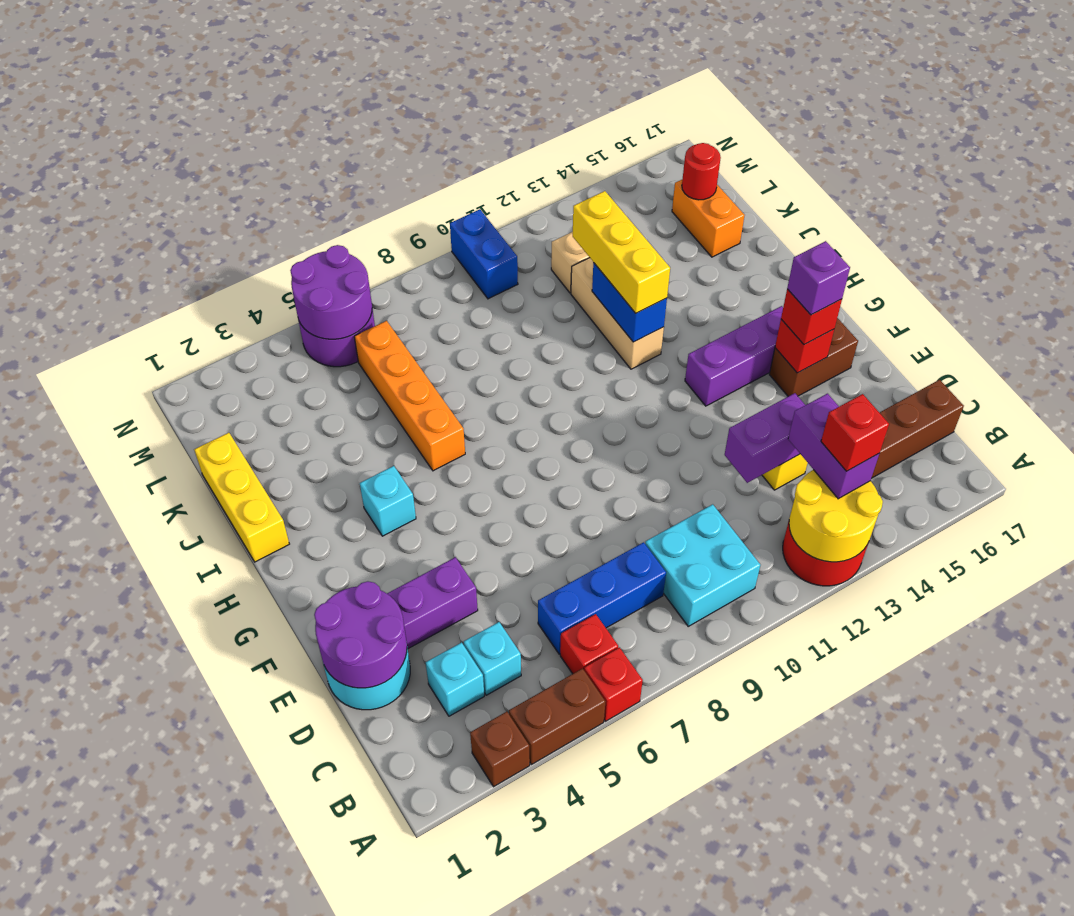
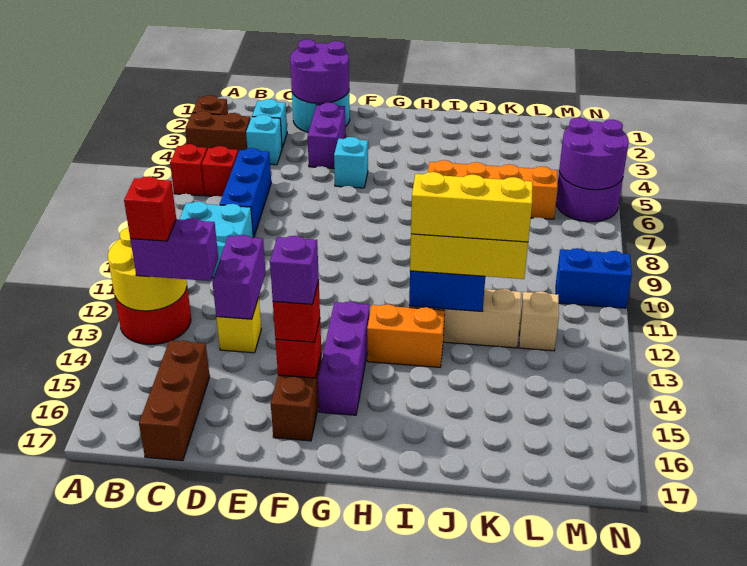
brown brick A4:A5 level 1 -> brown brick A4:B4 level 1
cyan brick H4 level 1 -> cyan brick F5 level 1
yellow brick I1:K1 level 1 -> yellow brick I12:K12 level 4
orange brick K16:L16 level 1 -> orange brick H13:I13 level 1
red round brick L16 level 2 -> none

